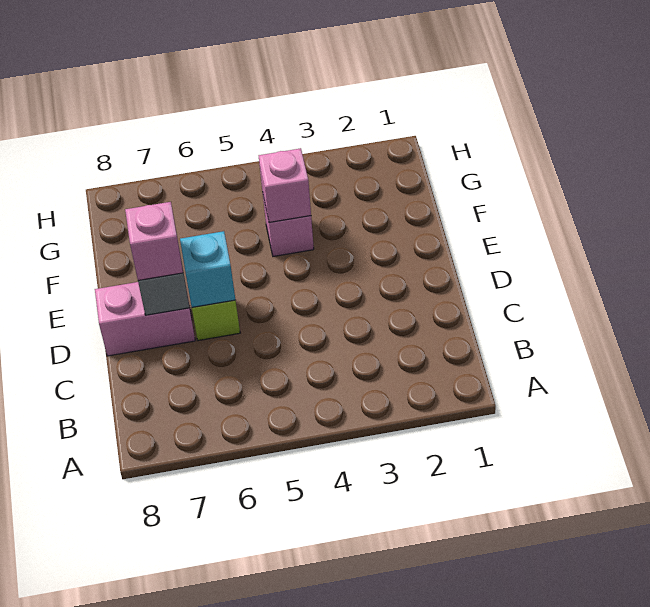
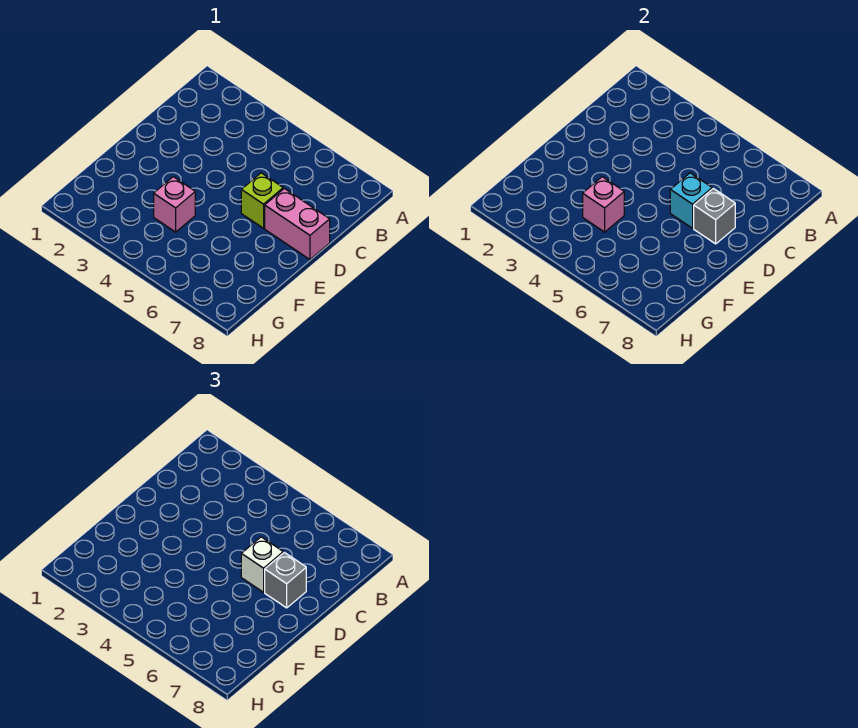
none -> white brick D6 level 3
pink brick D7 level 3 -> grey brick D7 level 3

